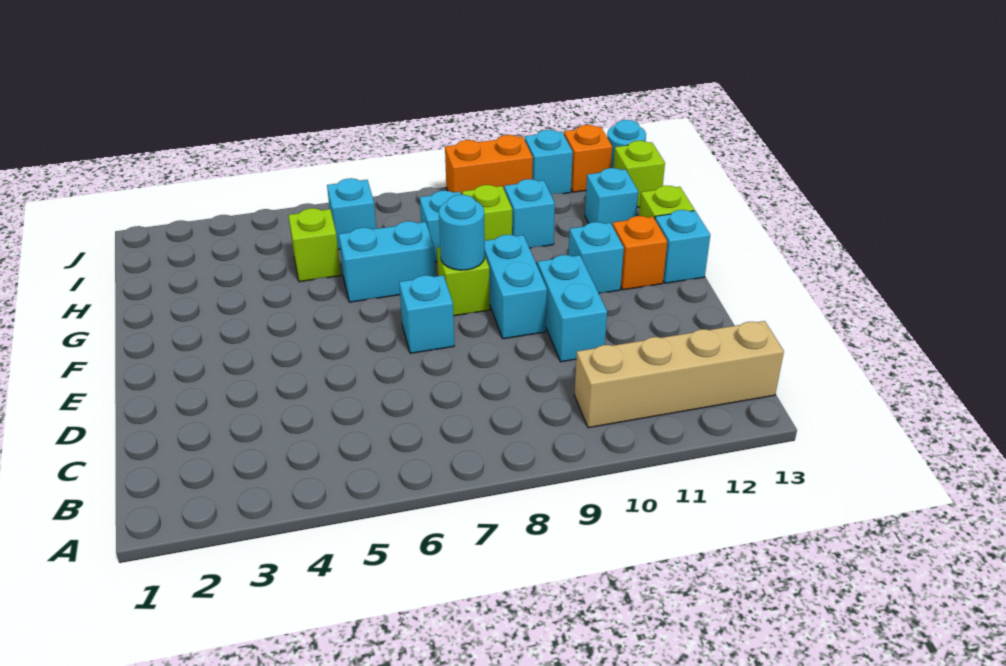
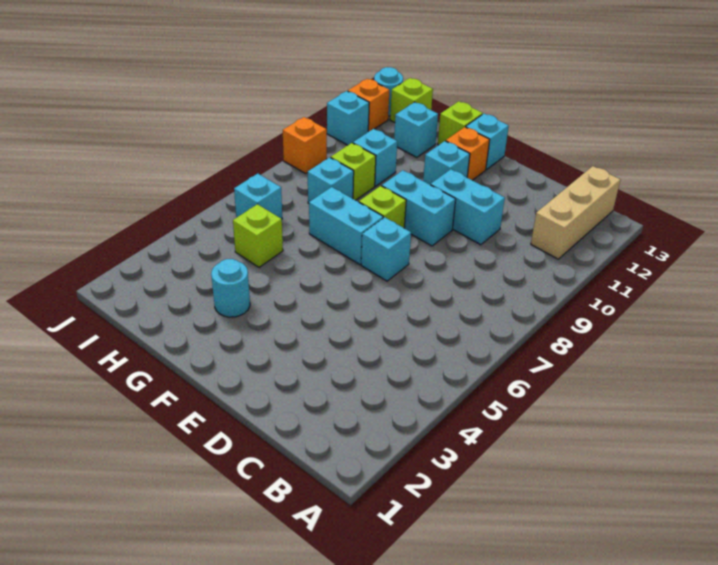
tan brick B10:B13 level 1 -> tan brick B11:B13 level 1
cyan round brick F8 level 2 -> cyan round brick G3 level 1
cyan brick G6:G7 level 1 -> cyan brick F7:G7 level 1
orange brick J9:J10 level 1 -> orange brick J9 level 1

